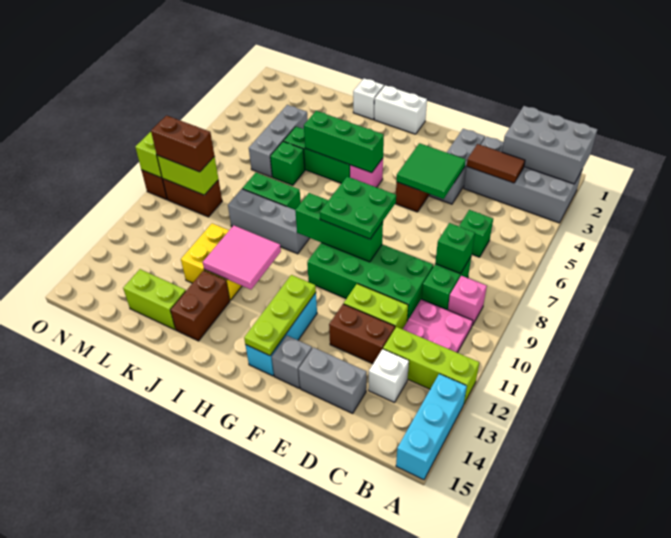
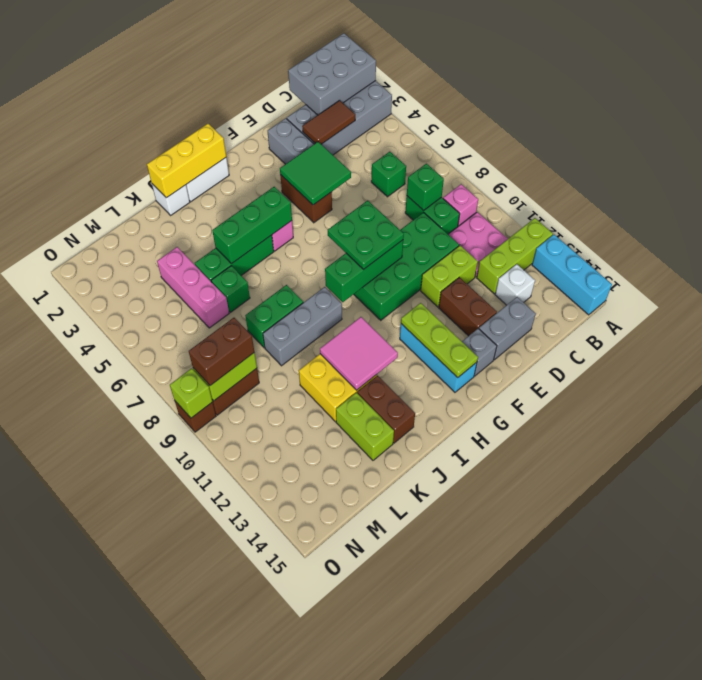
brown brick D12:E12 level 1 -> brown brick E12:E13 level 1
none -> yellow brick H1:J1 level 2
lime brick K14:L14 level 1 -> lime brick K13:K14 level 1
grey brick L4:L6 level 1 -> pink brick L4:L6 level 1

